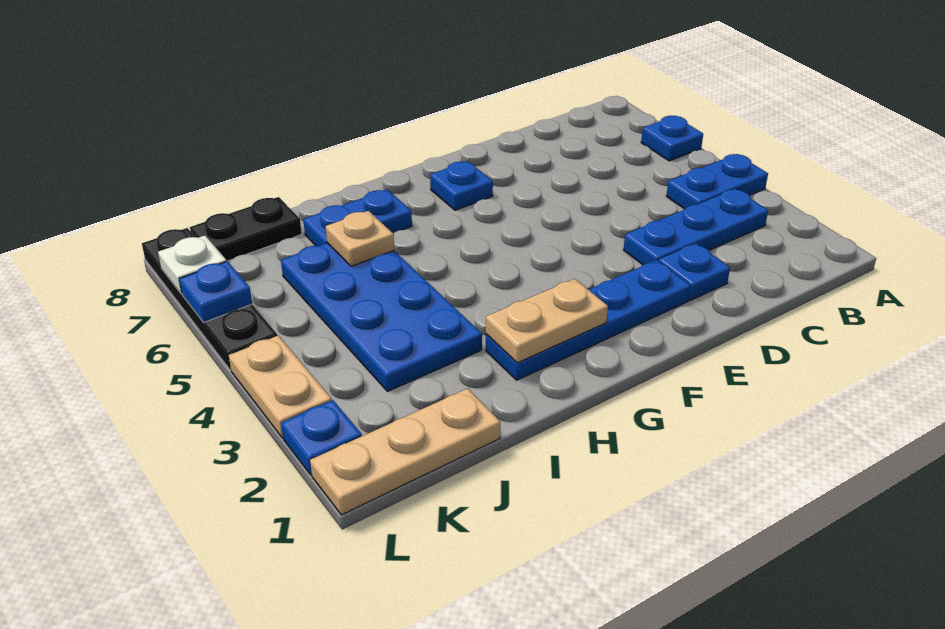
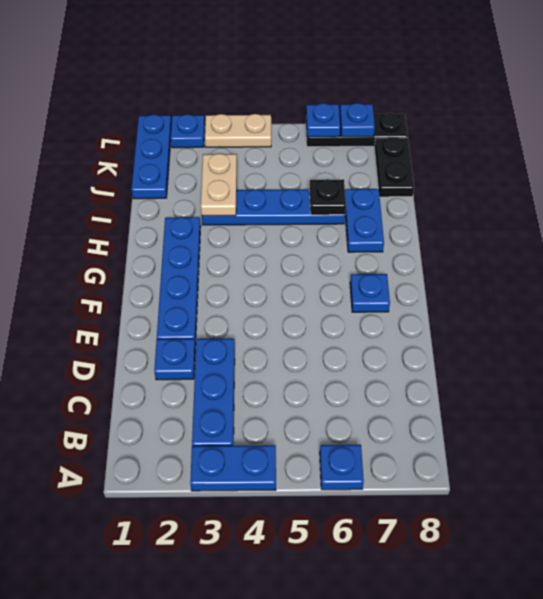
blue plate A4:B4 level 1 -> blue plate A3:A4 level 1
tan plate G2:H2 level 2 -> tan plate I3:J3 level 2
blue plate I3:J6 level 1 -> blue plate I3:I6 level 1
tan plate I6 level 2 -> black plate I6 level 2
tan plate J1:L1 level 1 -> blue plate J1:L1 level 1
black plate L5:L8 level 1 -> black plate L6:L8 level 1
white plate L7 level 2 -> blue plate L7 level 2

